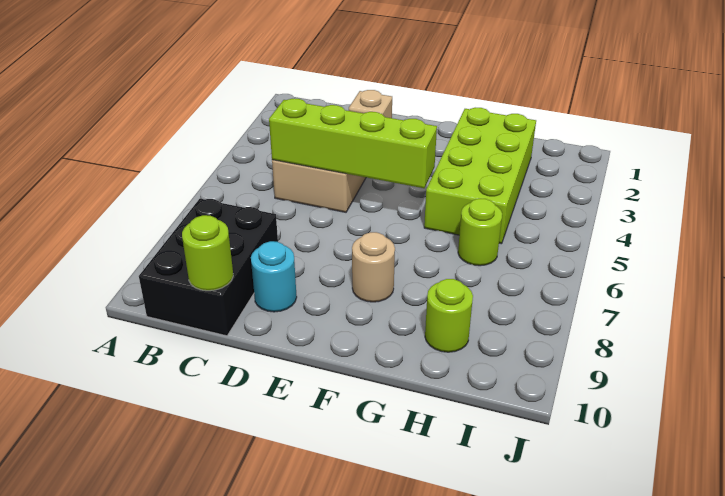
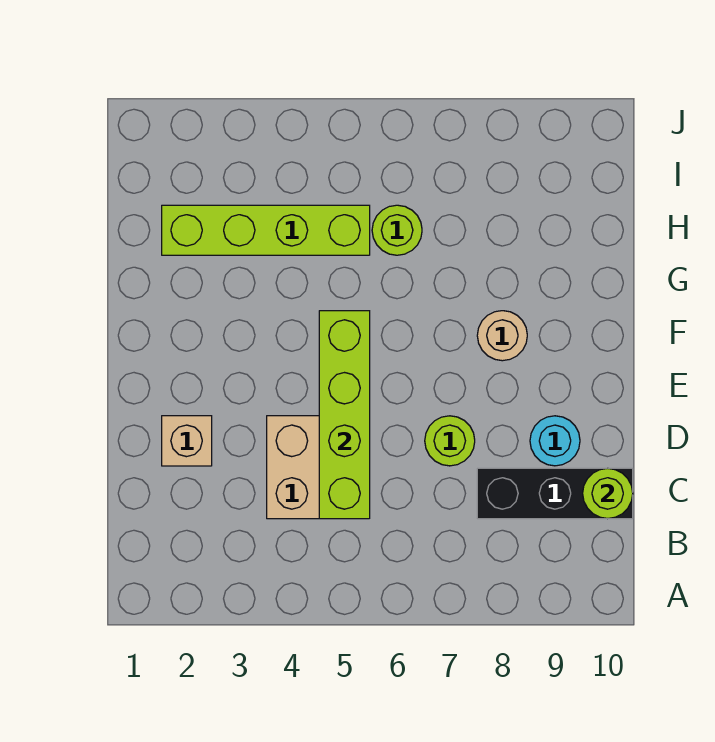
black brick B8:C10 level 1 -> black brick C8:C10 level 1
lime brick G2:H5 level 1 -> lime brick H2:H5 level 1
lime round brick H9 level 1 -> lime round brick D7 level 1

